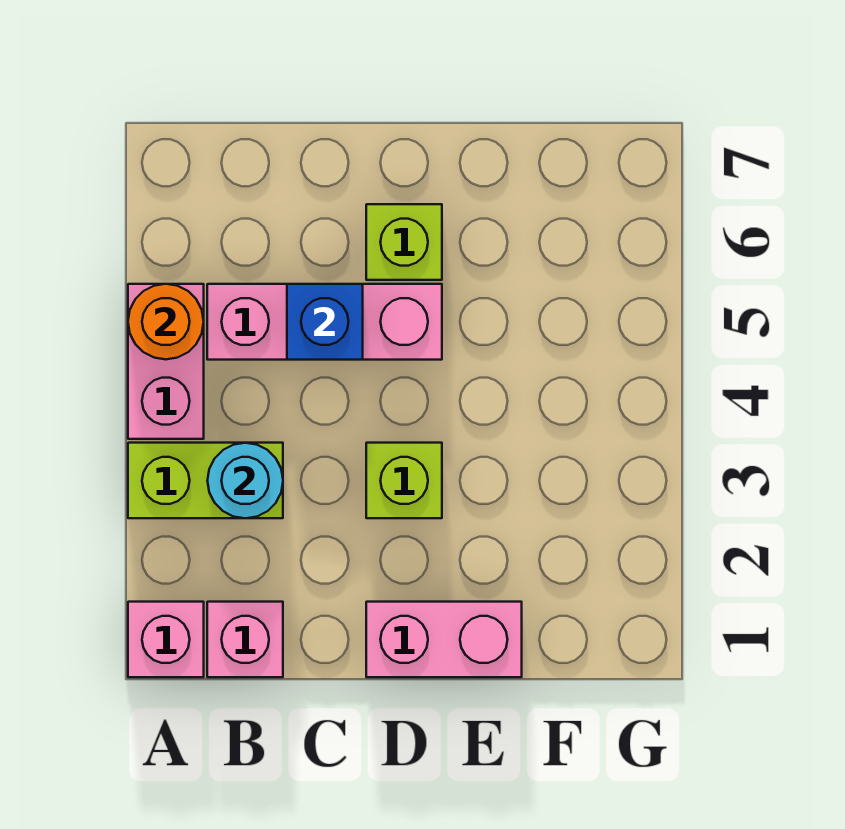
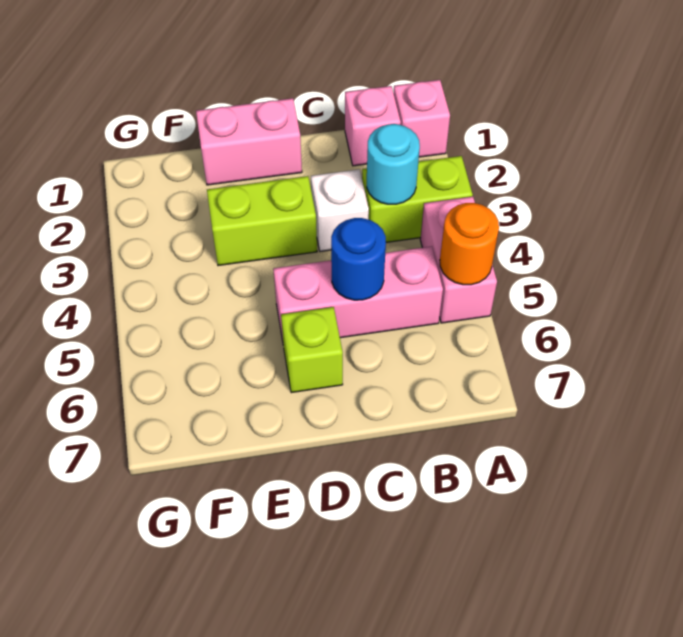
none -> white brick C3 level 1
blue brick C5 level 2 -> blue round brick C5 level 2
lime brick D3 level 1 -> lime brick D3:E3 level 1

